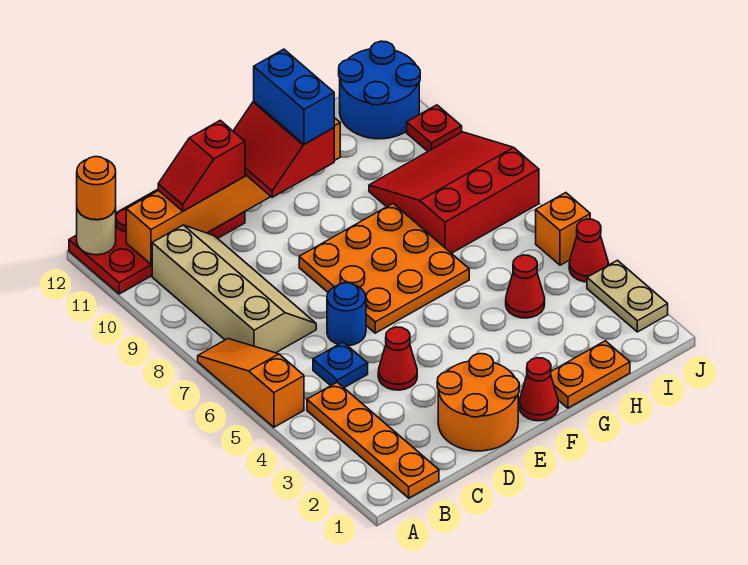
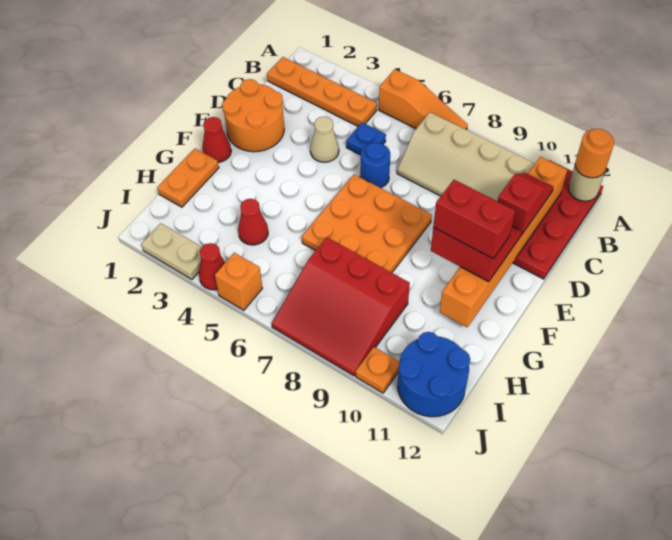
red cone D4 level 1 -> tan cone D4 level 1
blue brick F10:F11 level 4 -> red brick F10:F11 level 4
red slope H7:J9 level 1 top 7 -> red slope H7:J9 level 1 top H
red plate J10 level 1 -> orange plate J10 level 1

